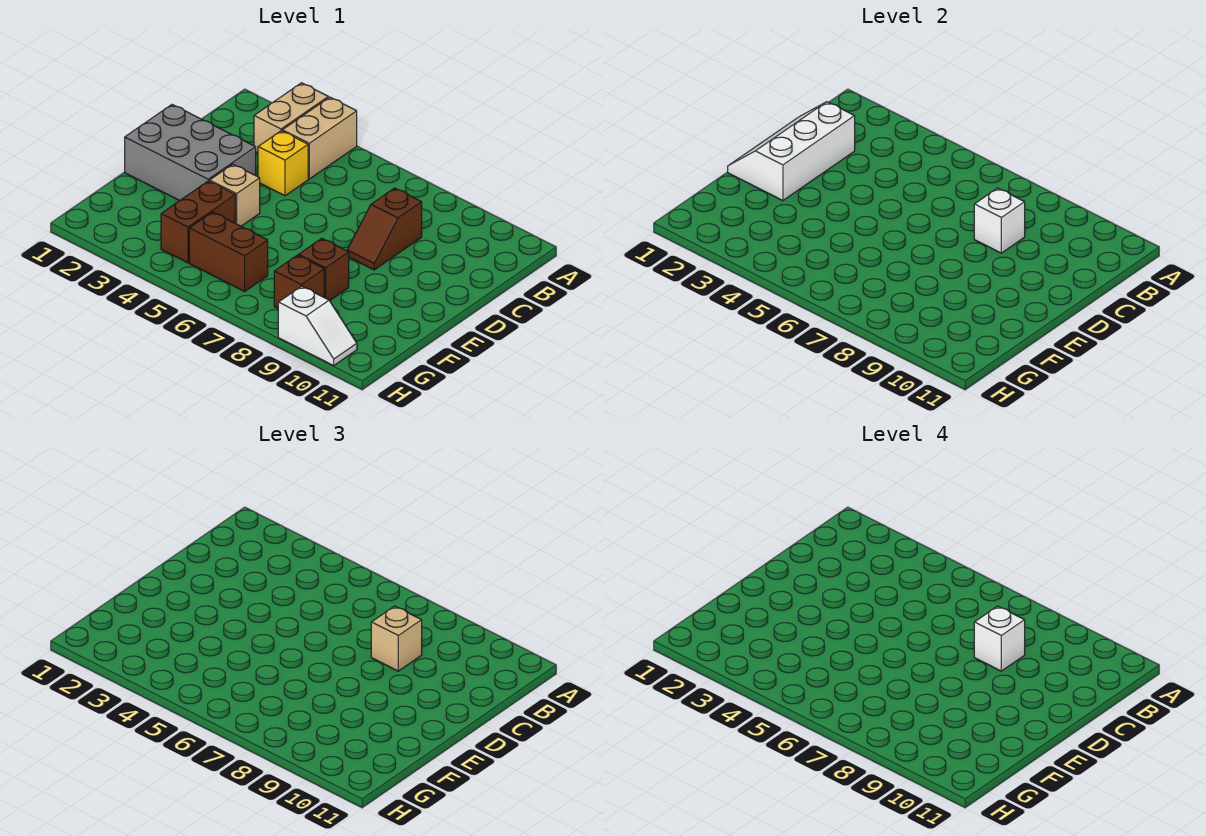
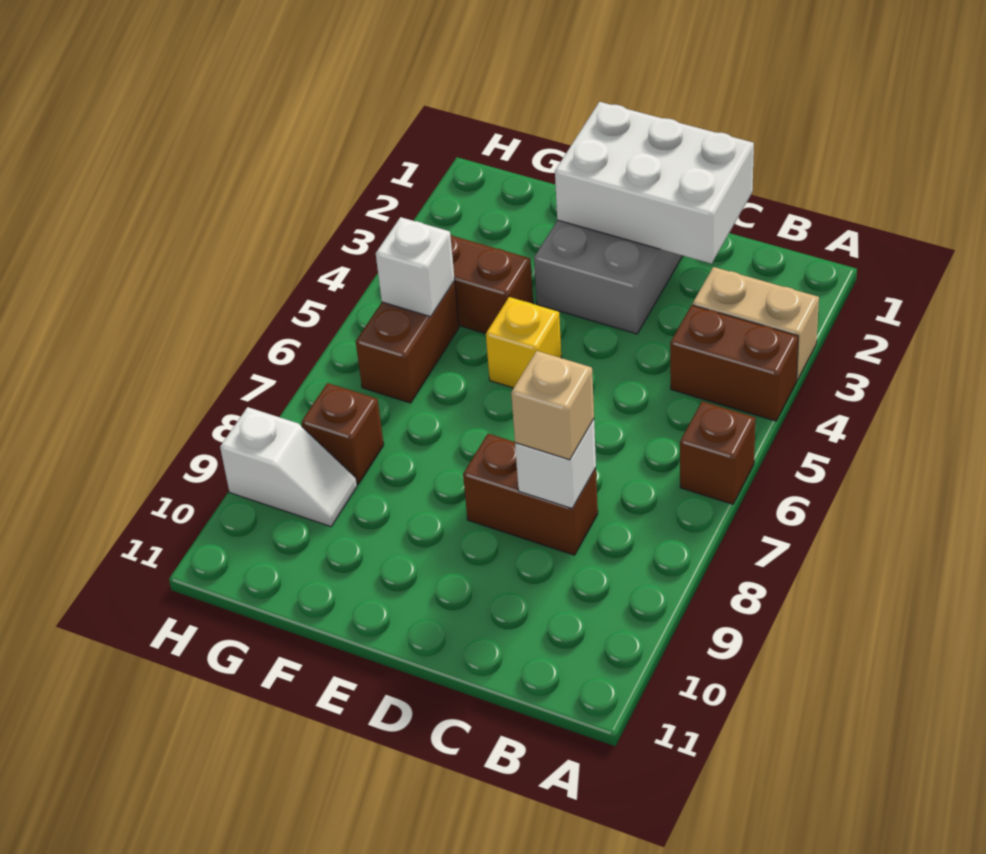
tan brick A4:B4 level 1 -> brown brick A4:B4 level 1
white slope C1:E2 level 2 top 2 -> white brick C1:E2 level 2
yellow brick C4 level 1 -> yellow brick E5 level 1
brown slope C8:D8 level 1 top C -> brown brick C8:D8 level 1
white brick C8 level 4 -> white brick G5 level 2
tan brick E4 level 1 -> none
brown brick F8 level 1 -> brown brick A6 level 1
white slope H9:H10 level 1 top 9 -> white slope G9:H9 level 1 top H

